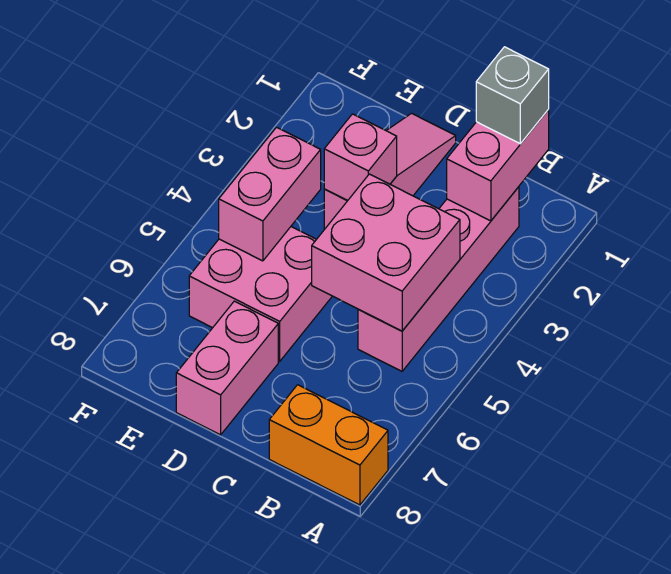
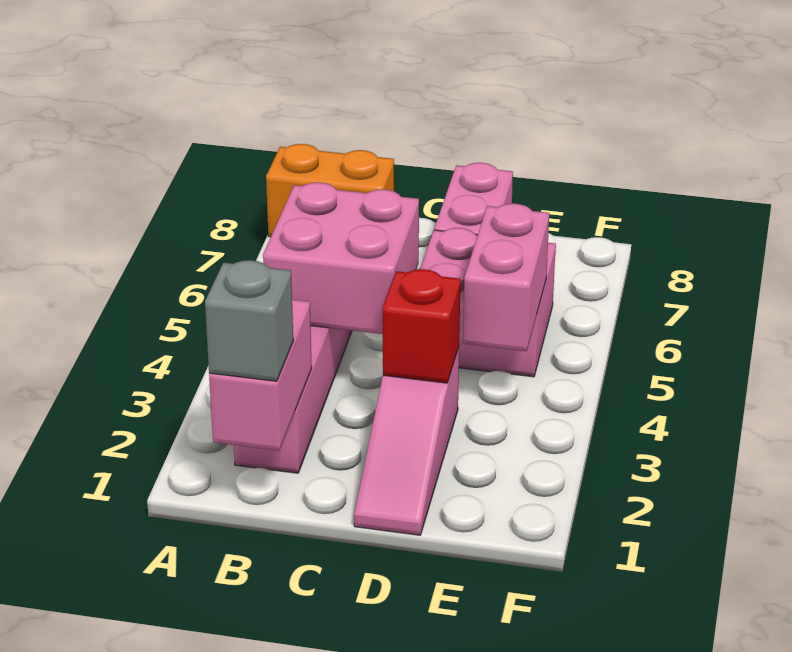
pink brick D3 level 2 -> red brick D3 level 2

